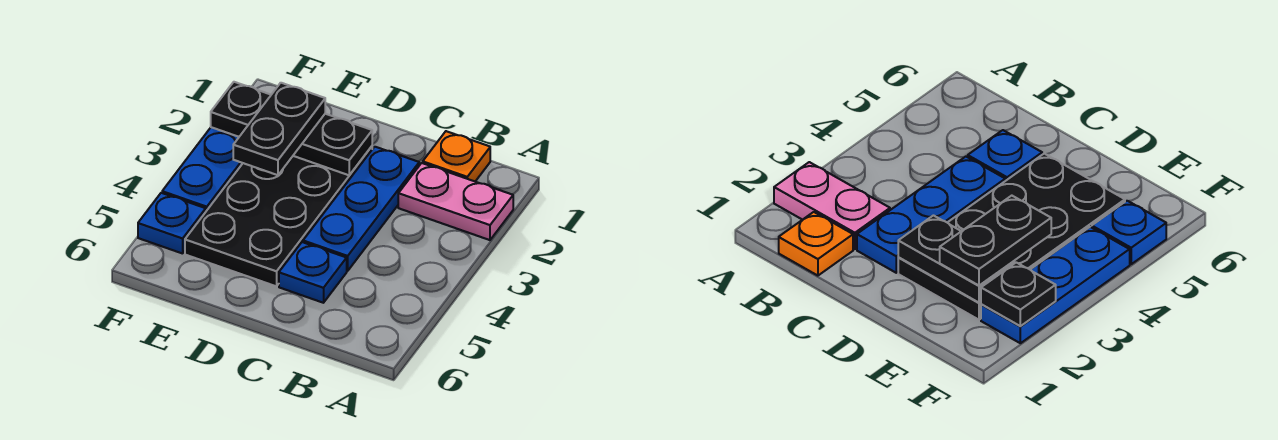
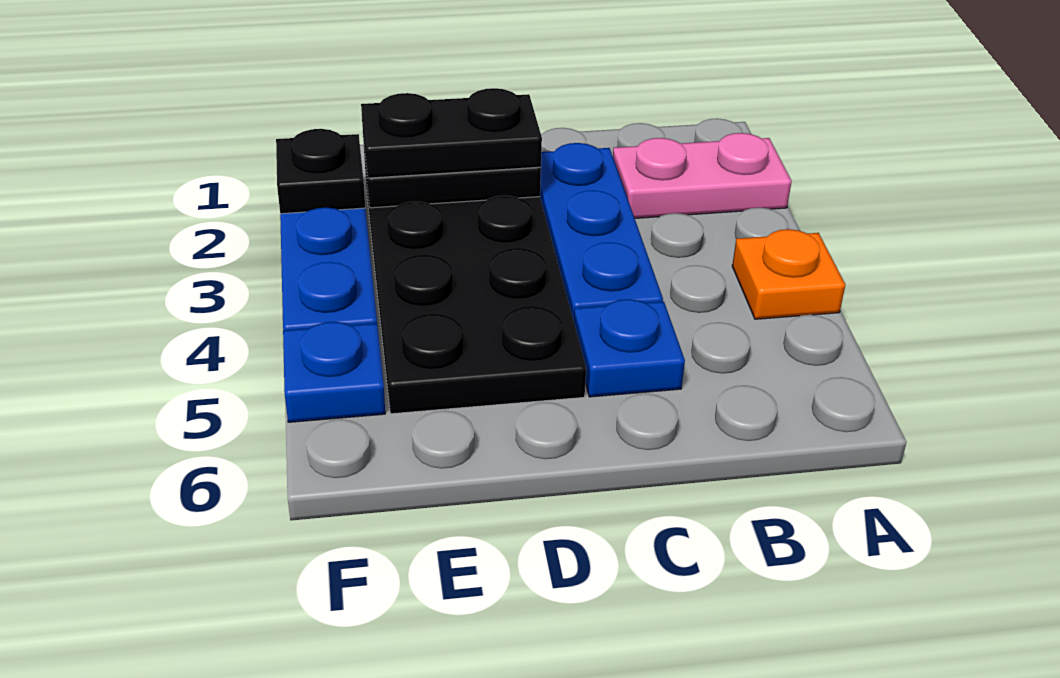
orange plate B1 level 1 -> orange plate A4 level 1
black plate E2:E3 level 3 -> black plate D2:E2 level 3

